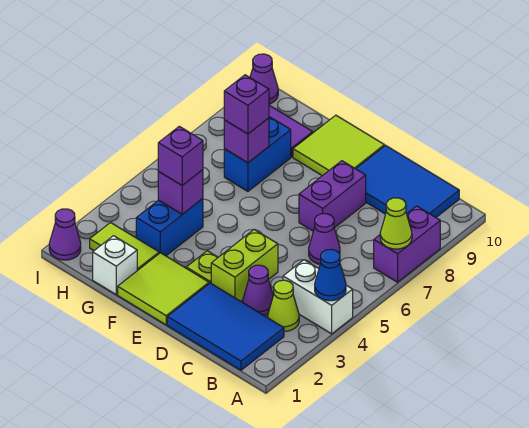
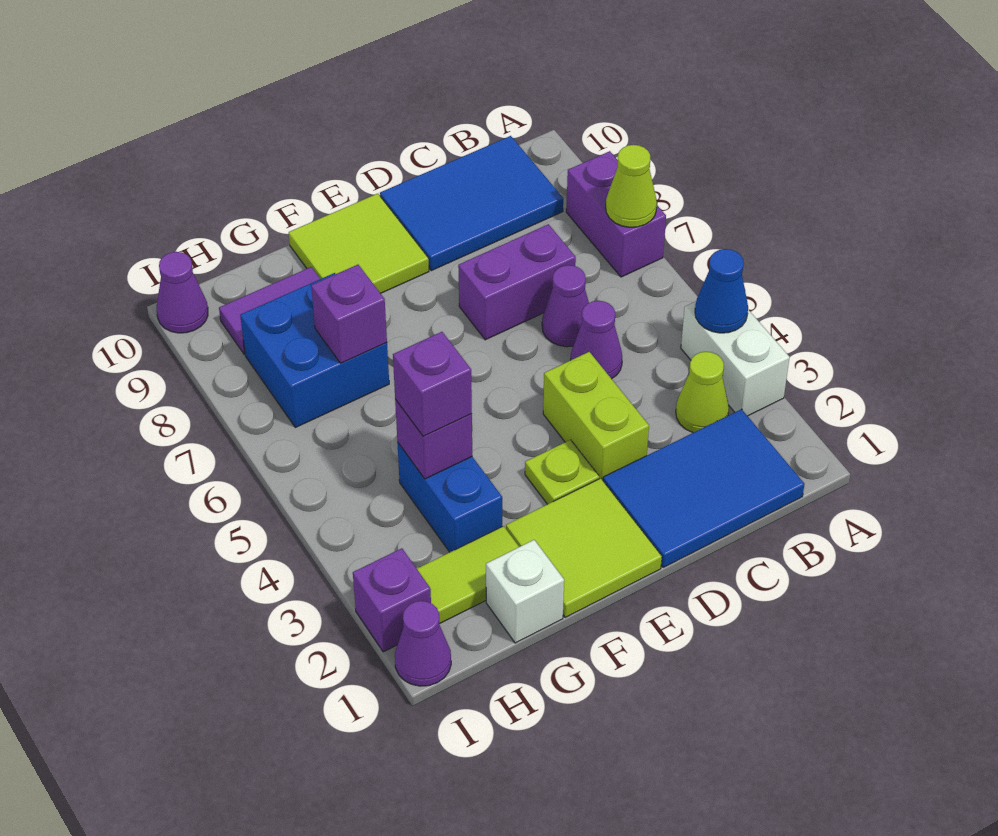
white brick A4:B4 level 1 -> white brick A3:A4 level 1
purple cone C3 level 1 -> purple cone C5 level 1
purple brick D7:D8 level 1 -> purple brick C7:D7 level 1
blue brick G7:G8 level 1 -> blue brick G7:H8 level 1
purple brick G7 level 3 -> purple brick I2 level 1

